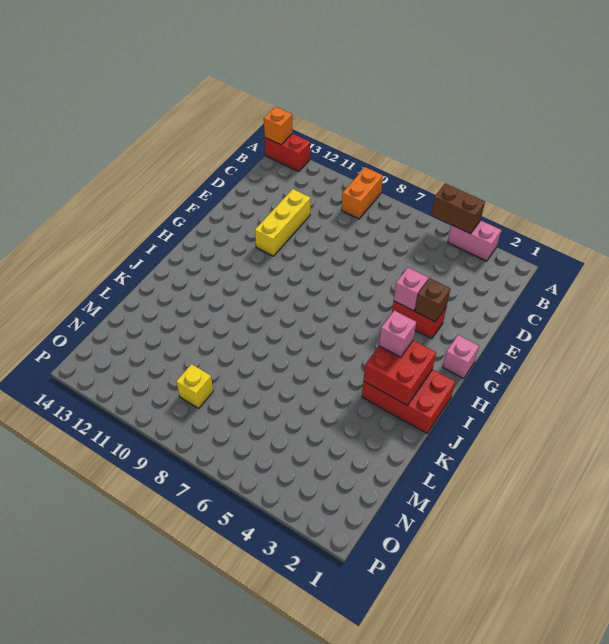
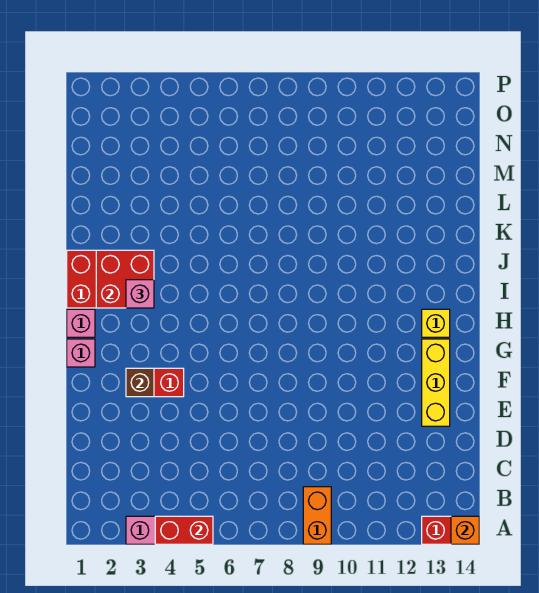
brown brick A4:A5 level 2 -> red brick A4:A5 level 2
yellow brick D11:F11 level 1 -> yellow brick E13:G13 level 1
pink brick F4 level 2 -> pink brick H1 level 1
yellow brick N9 level 1 -> yellow brick H13 level 1

